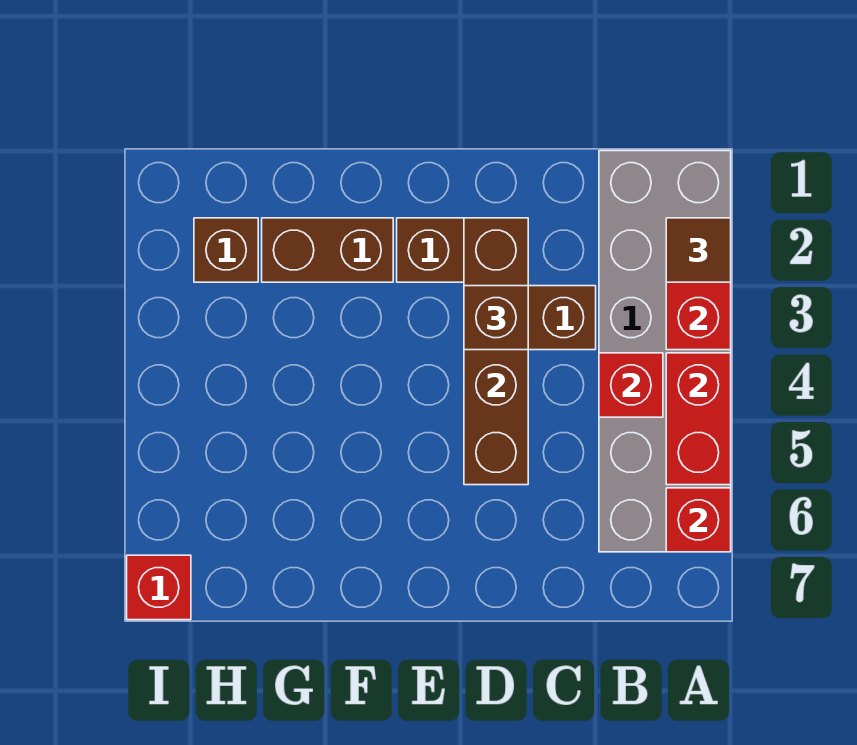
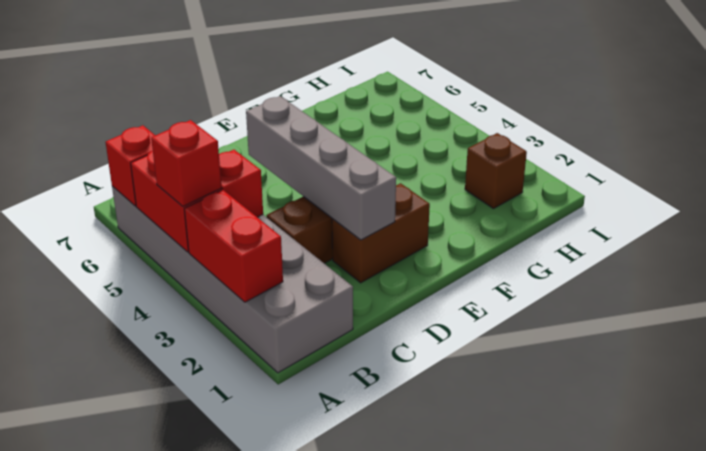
brown tile A2 level 3 -> none
brown brick D2:D5 level 2 -> grey brick D2:D5 level 2
brown brick D3 level 3 -> none
brown brick F2:G2 level 1 -> none
red brick I7 level 1 -> red brick A4 level 3

